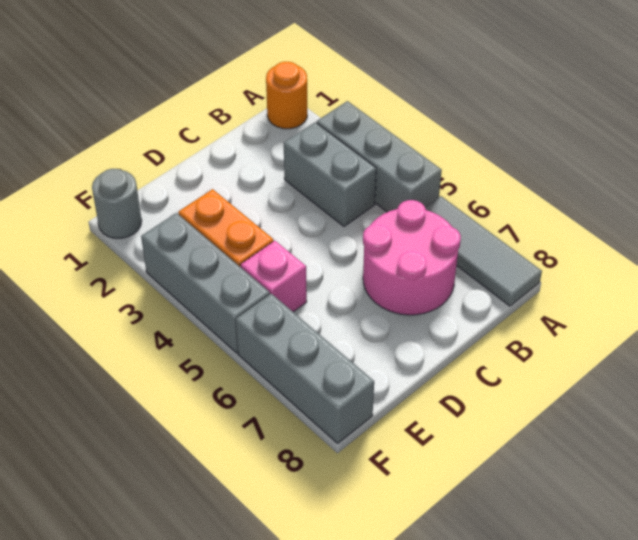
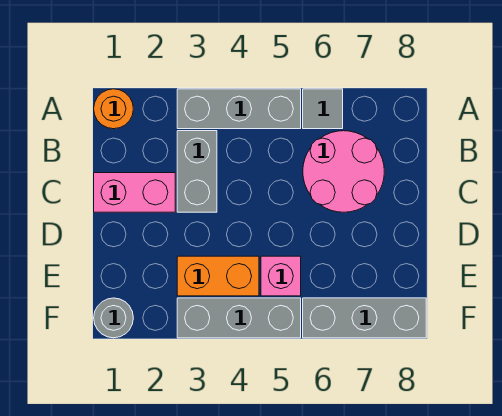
grey tile A6:A8 level 1 -> grey tile A6 level 1
grey brick B3:B4 level 1 -> grey brick B3:C3 level 1
none -> pink brick C1:C2 level 1

